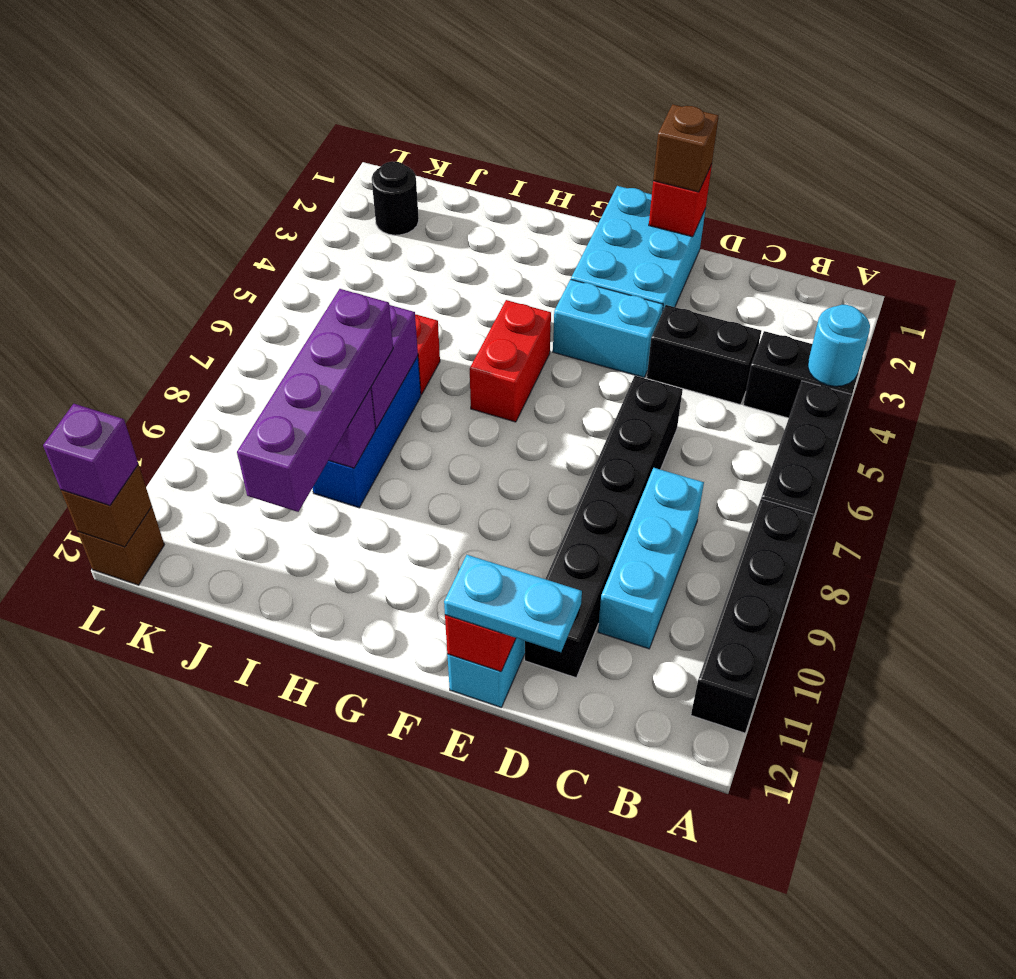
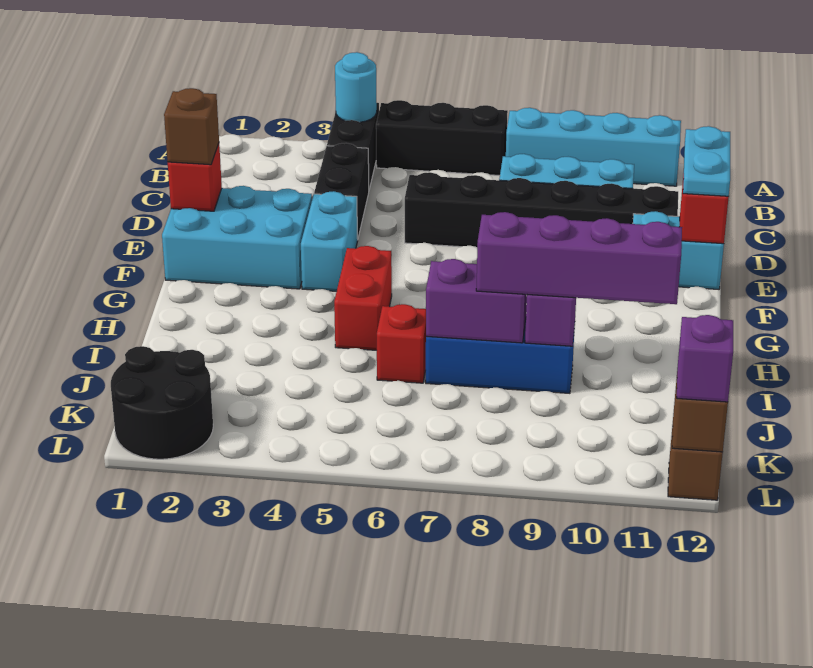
black brick A8:A11 level 1 -> cyan brick A8:A11 level 1
red brick G5:G6 level 1 -> red brick G5:H5 level 1
black round brick K2 level 1 -> black round brick K1:L2 level 1

